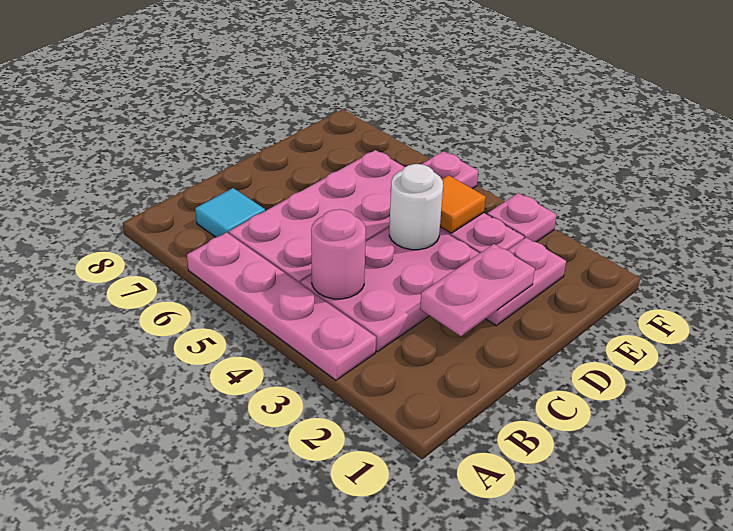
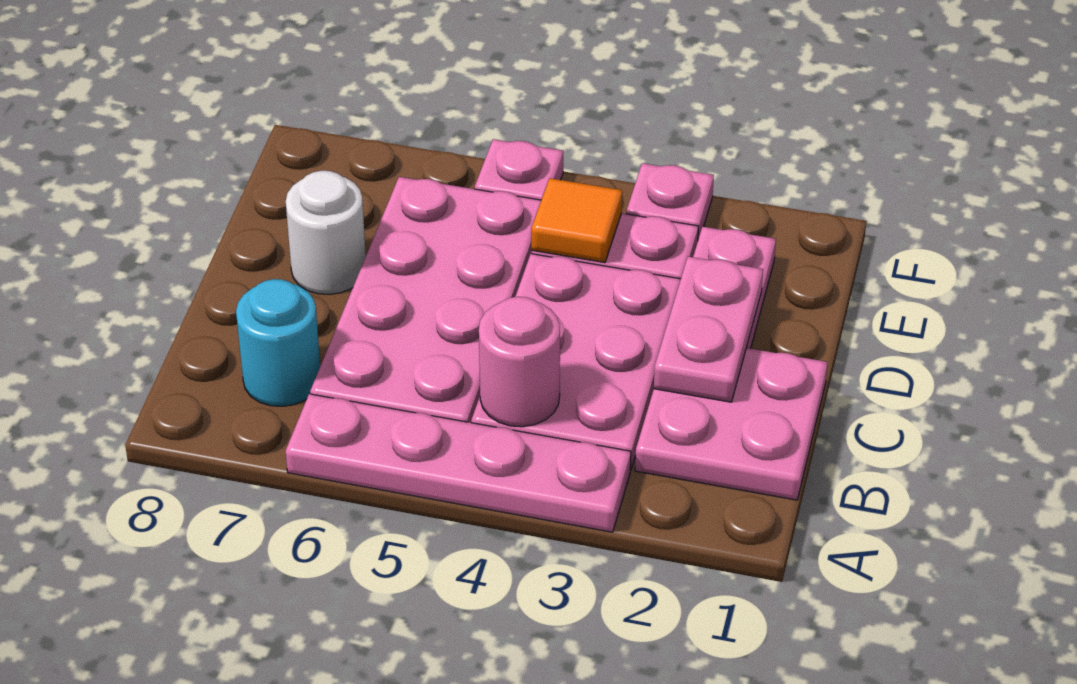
none -> pink plate B1:C2 level 1
cyan tile B7 level 1 -> cyan round brick B7 level 1
white round brick D4 level 2 -> white round brick D7 level 1

